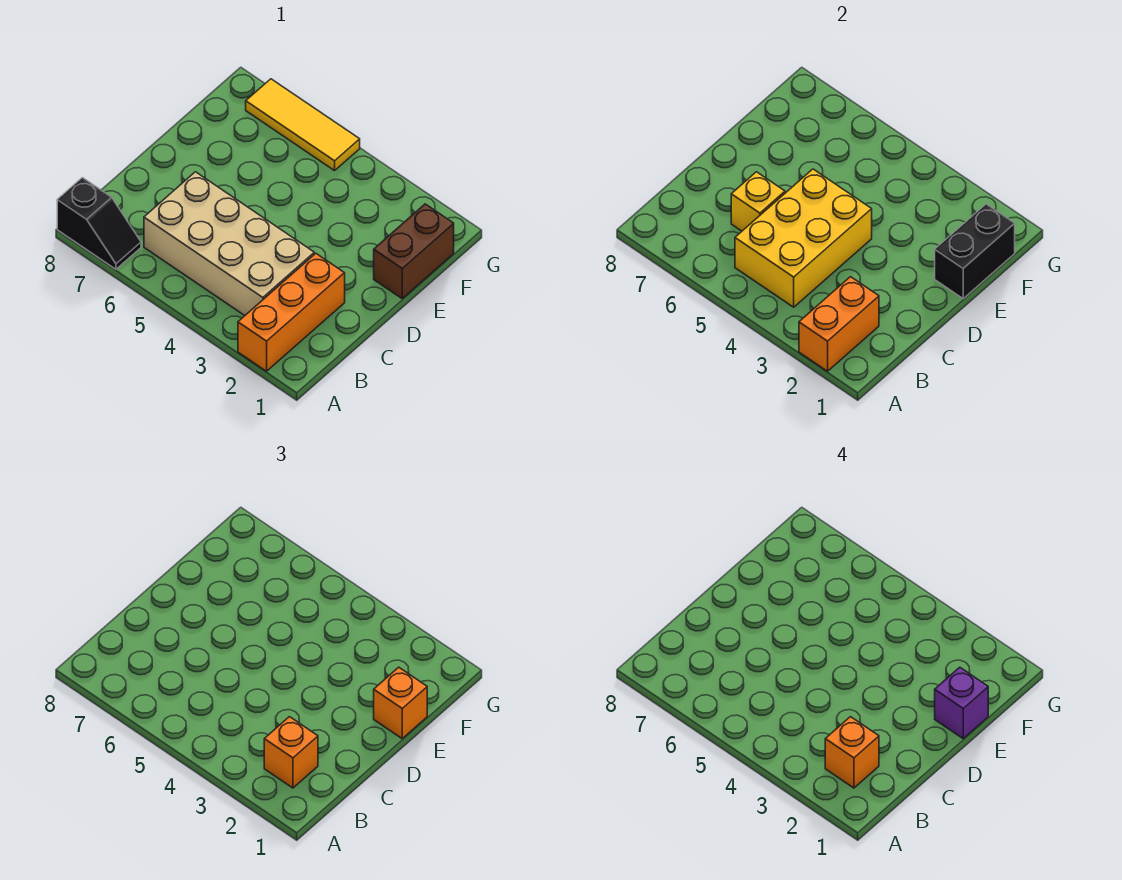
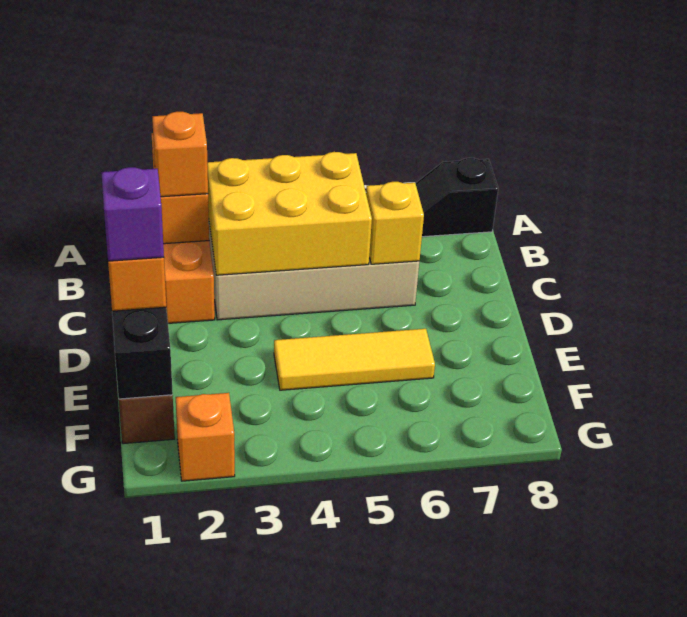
orange brick B2 level 4 -> orange brick G2 level 1
yellow brick B4:D5 level 2 -> yellow brick B3:C5 level 2
yellow tile G5:G7 level 1 -> yellow tile E4:E6 level 1

